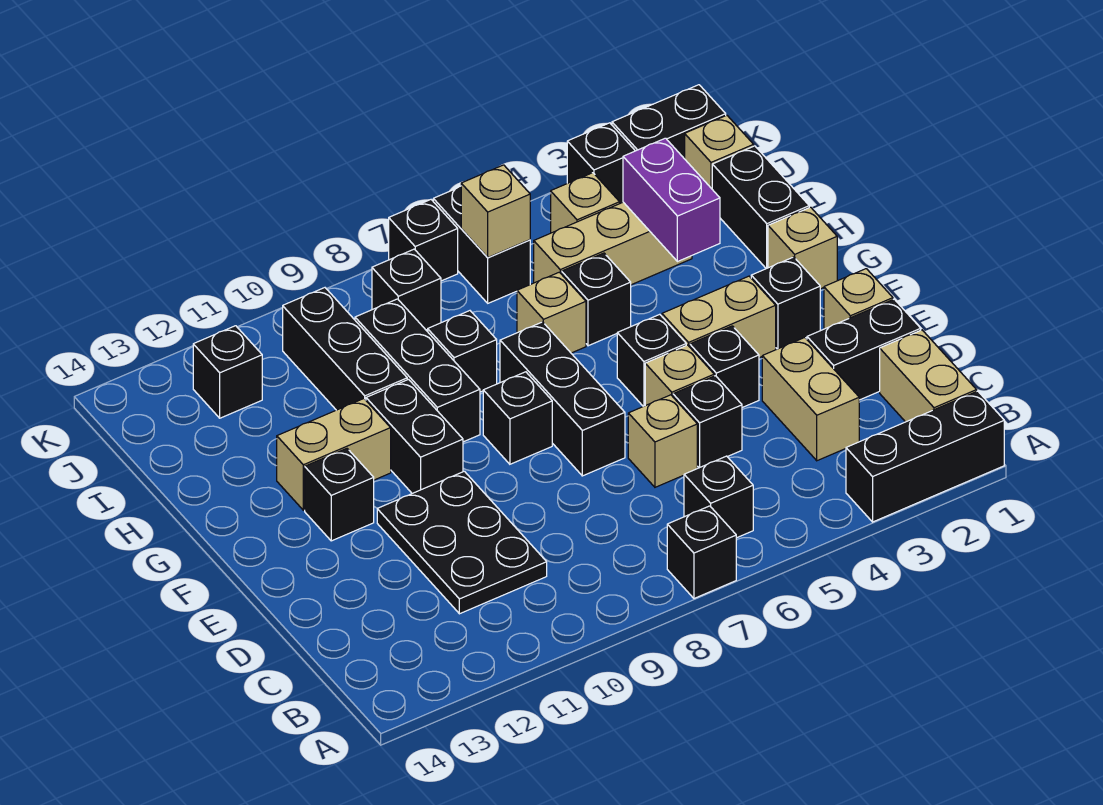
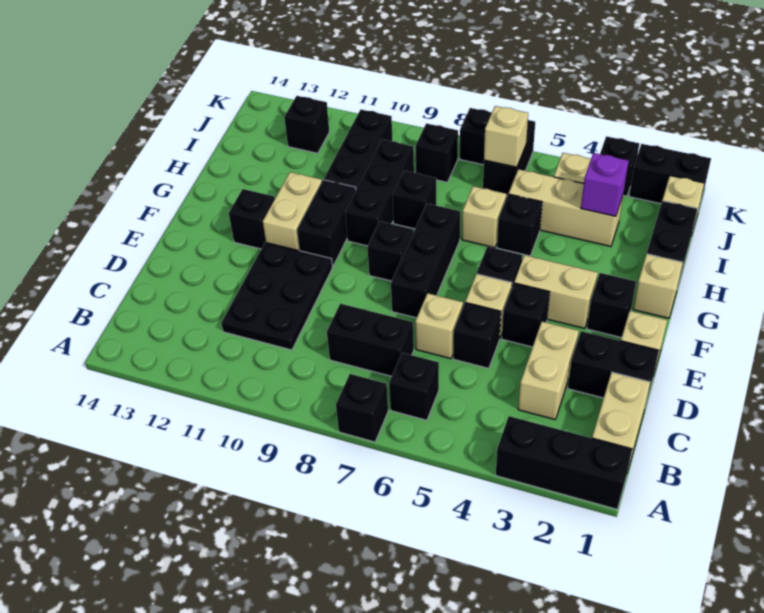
none -> black brick C7:C8 level 1
tan brick G11:G12 level 1 -> tan brick F11:G11 level 1
purple brick H3:I3 level 2 -> purple brick I3 level 2

